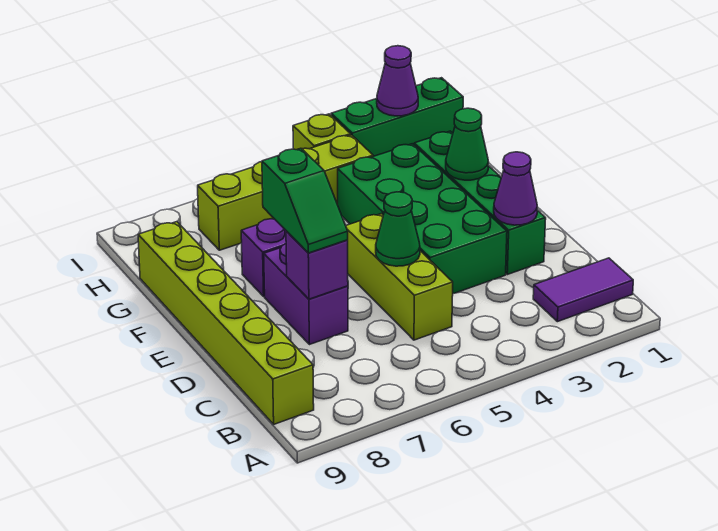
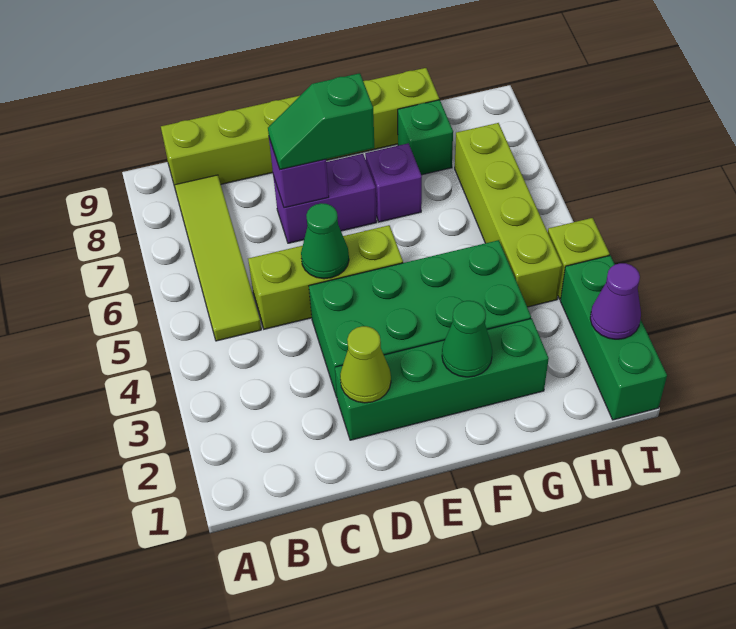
purple tile B1:B2 level 1 -> none
none -> lime tile B5:B8 level 1
purple cone D2 level 2 -> lime cone D2 level 2
none -> green brick G8 level 1

